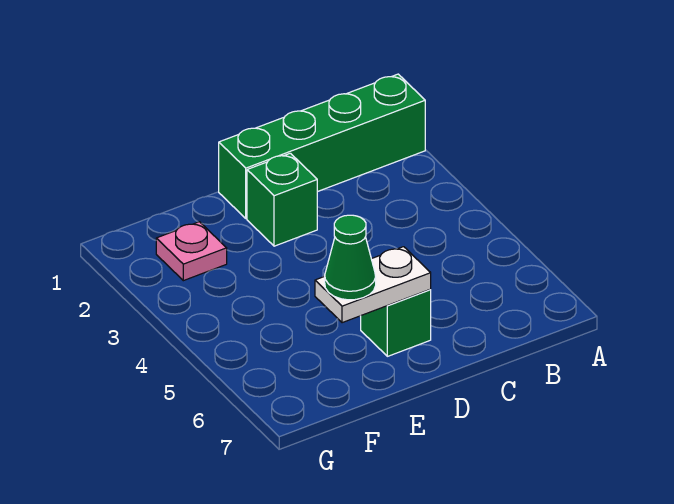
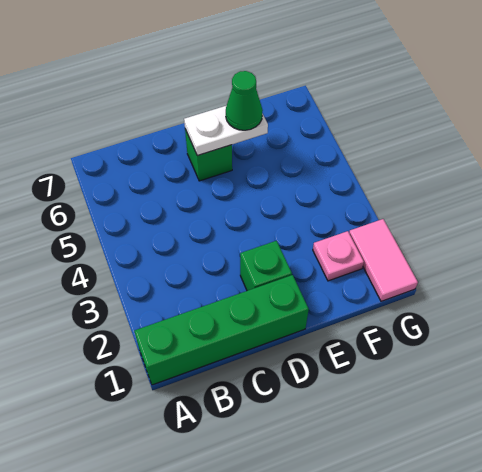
none -> pink tile G1:G2 level 1

